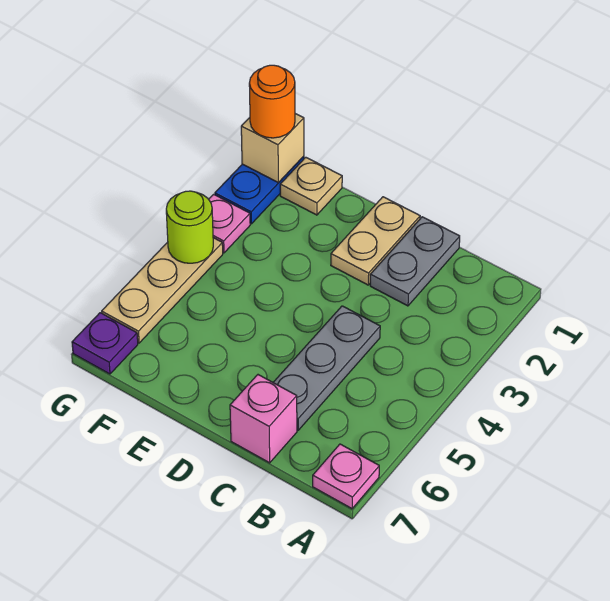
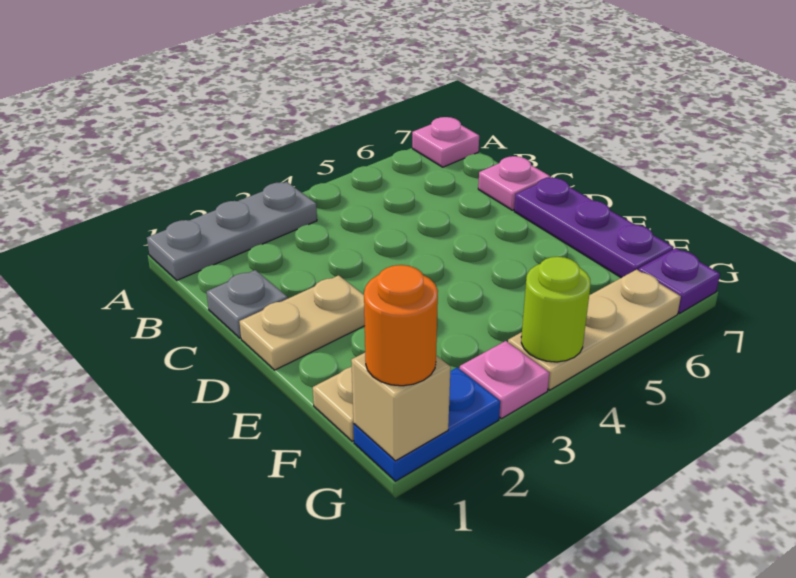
grey plate C1:C2 level 1 -> grey plate C1 level 1
grey plate C4:C6 level 1 -> grey plate A1:A3 level 1
pink brick C7 level 1 -> pink plate C7 level 1
none -> purple plate D7:F7 level 1

